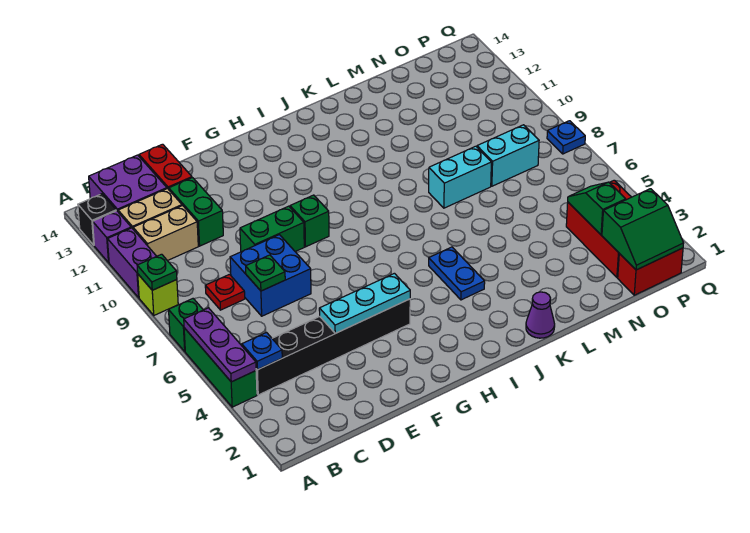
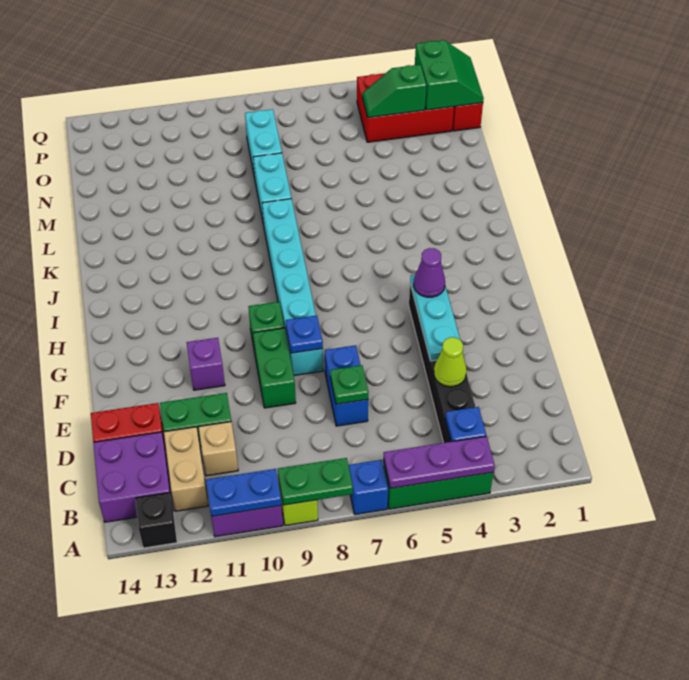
green brick A7 level 1 -> blue brick A7 level 1
green plate A9 level 2 -> green plate A8:A9 level 2
purple brick A12 level 1 -> purple brick F11 level 1
tan brick B11:C11 level 1 -> tan brick C11 level 1
red plate C8 level 1 -> none
none -> lime cone D4 level 2
blue brick D7:E8 level 1 -> blue brick D7:E7 level 1
none -> cyan brick F8:K8 level 1
blue plate J4:J5 level 1 -> blue plate A10:A11 level 2
purple cone K1 level 1 -> purple cone G4 level 3
blue plate Q8 level 1 -> blue plate F8 level 2

